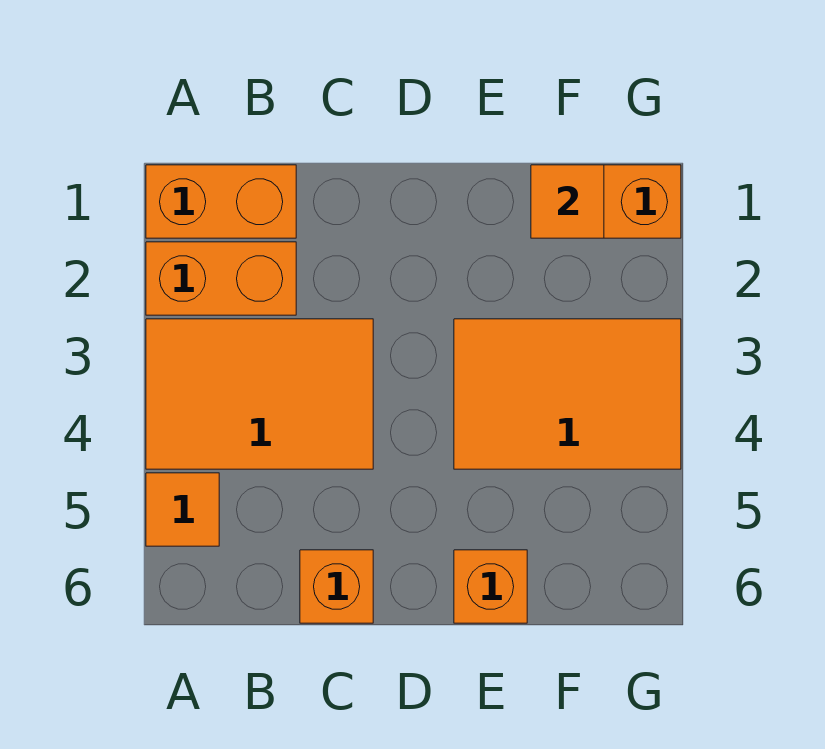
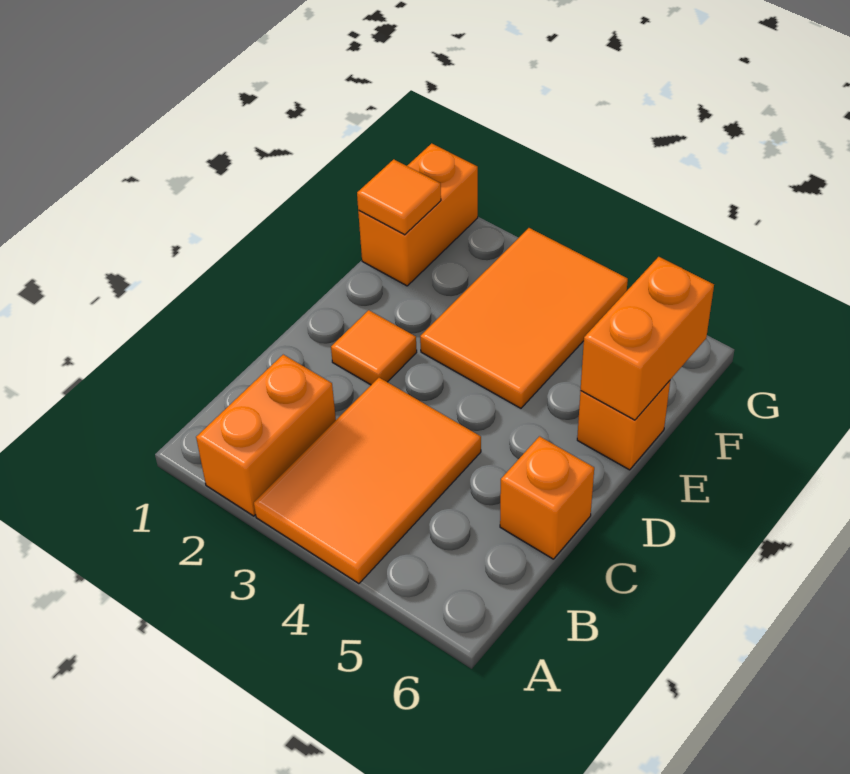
orange brick A1:B1 level 1 -> orange brick E6:F6 level 2
orange tile A5 level 1 -> orange tile D2 level 1

